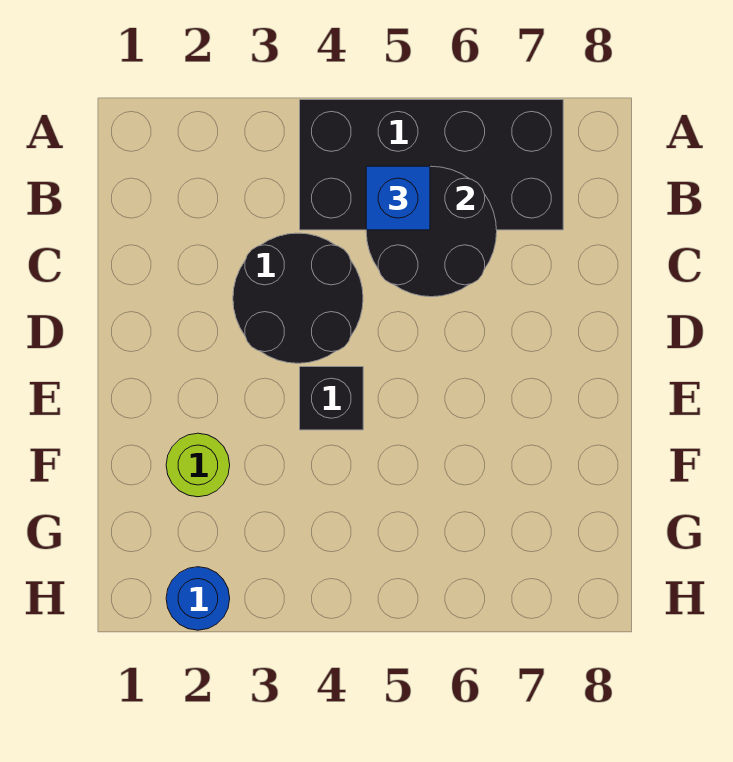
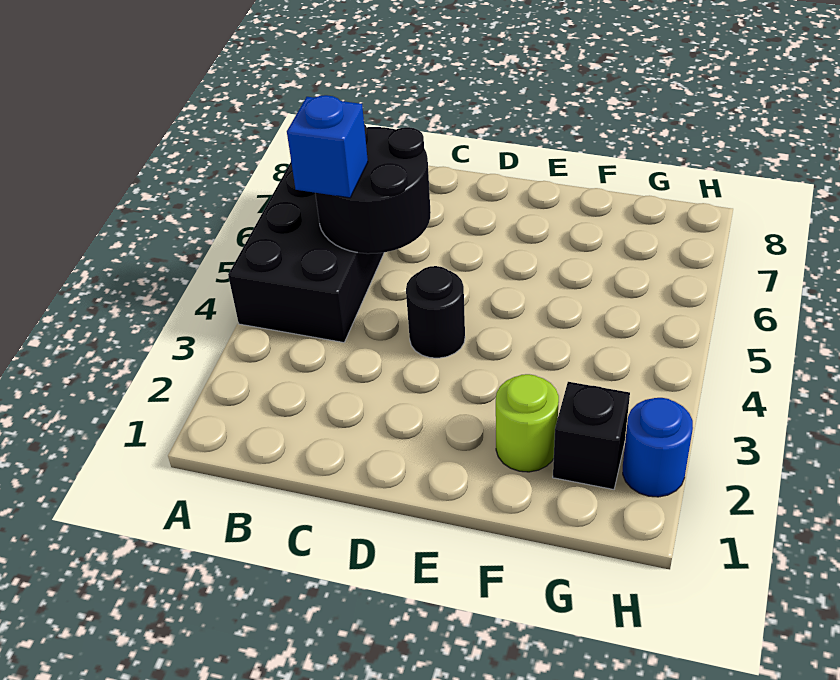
black round brick C3:D4 level 1 -> black round brick D4 level 1
black brick E4 level 1 -> black brick G2 level 1

